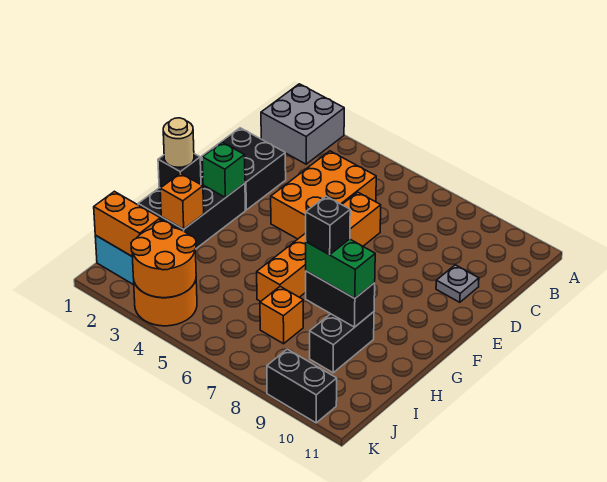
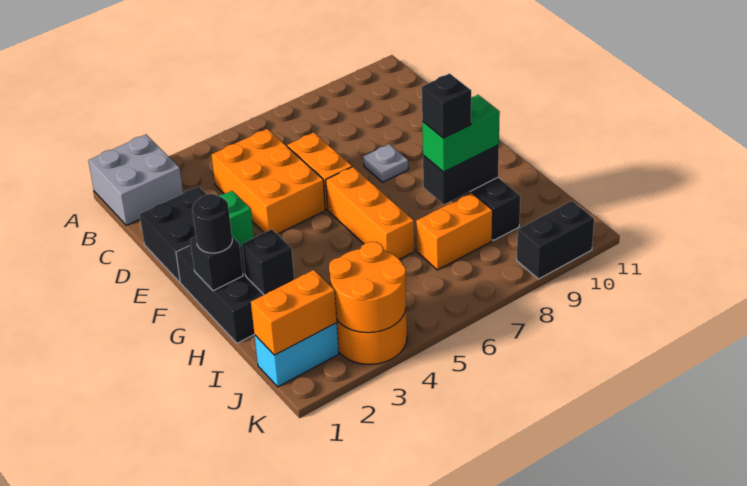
grey plate D10 level 1 -> grey plate E8 level 1
tan round brick G1 level 3 -> black round brick G1 level 3
orange brick H2 level 2 -> black brick H2 level 2
orange brick I7 level 1 -> orange brick I7:I8 level 1

